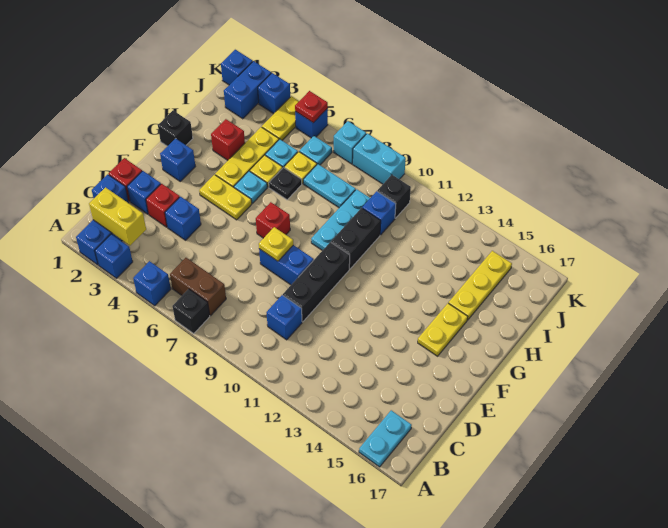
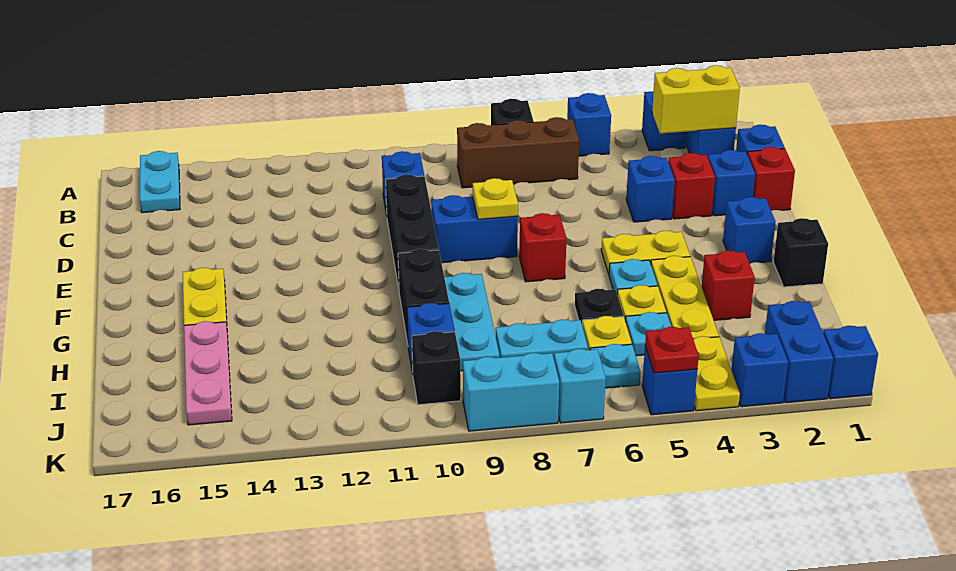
brown brick B6:B7 level 1 -> brown brick B6:B8 level 1
yellow plate H15:J15 level 1 -> pink plate H15:J15 level 1

